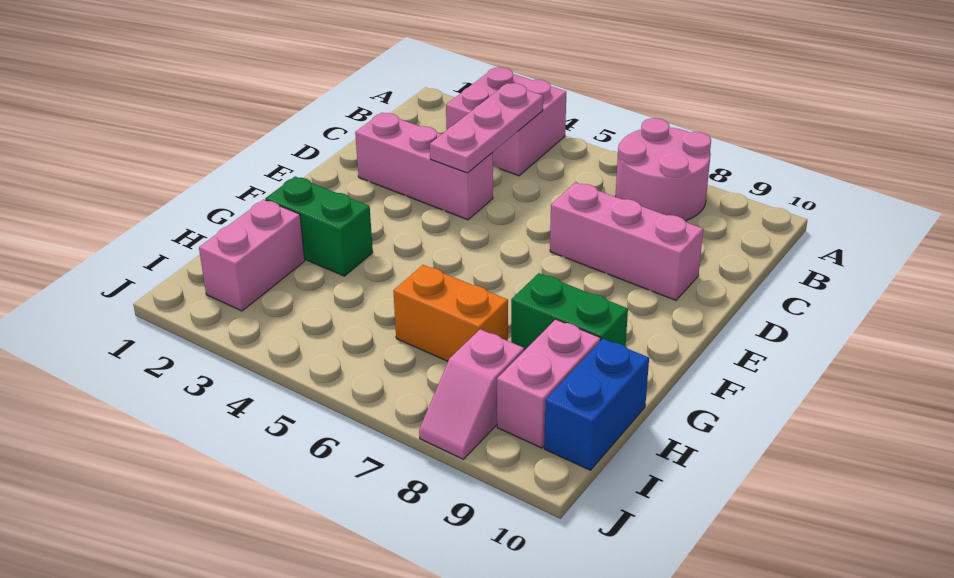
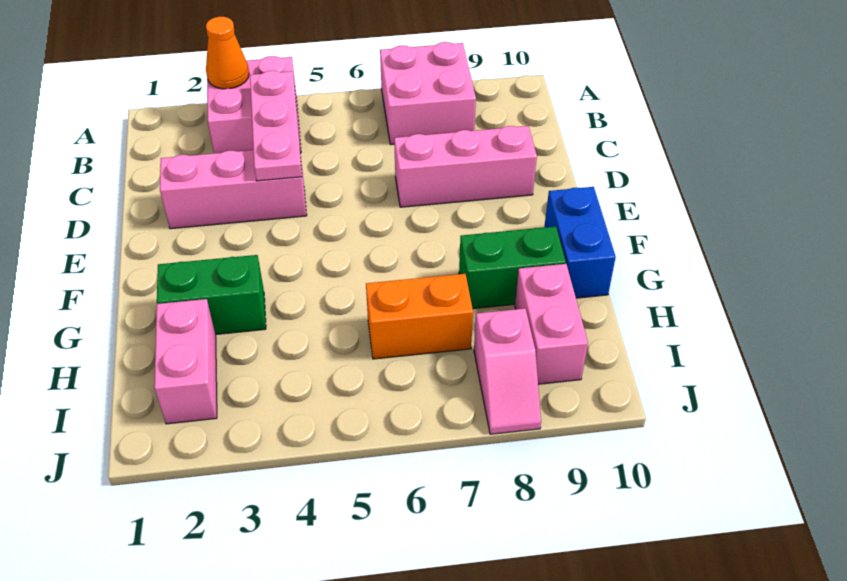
none -> orange cone A3 level 2
pink round brick A7:B8 level 1 -> pink brick A7:B8 level 1
blue brick H10:I10 level 1 -> blue brick F10:G10 level 1

